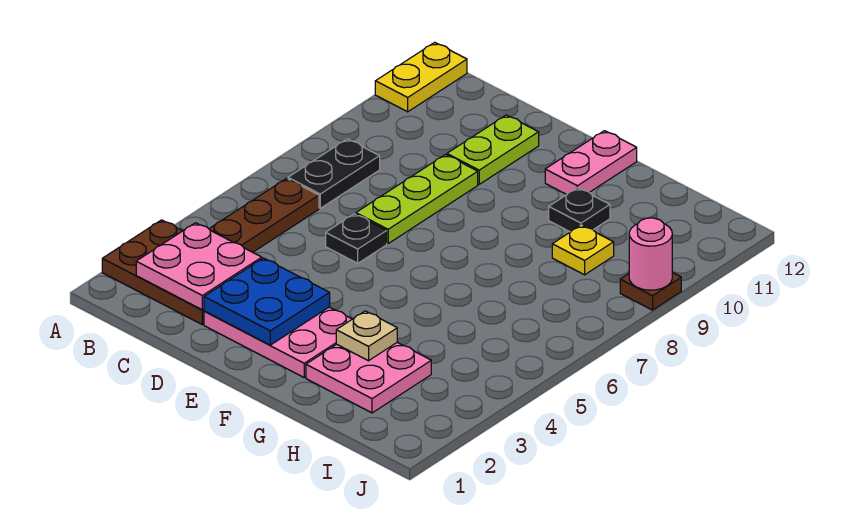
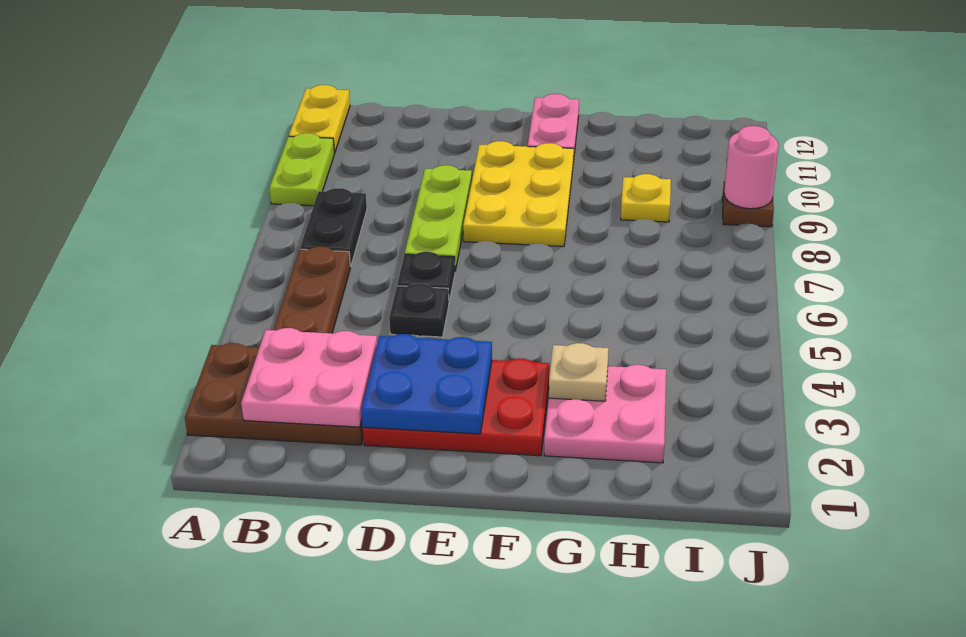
pink plate D2:F3 level 1 -> red plate D2:F3 level 1
lime plate D10:D11 level 1 -> lime plate A9:A10 level 1
none -> yellow plate E8:F10 level 1
black plate G10 level 1 -> black plate D5 level 1

